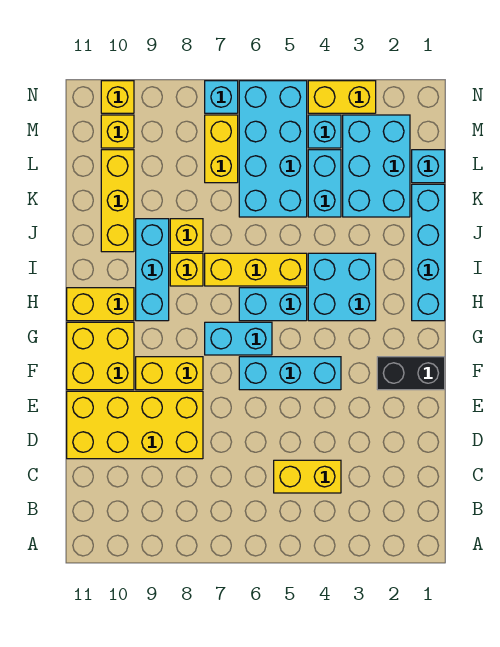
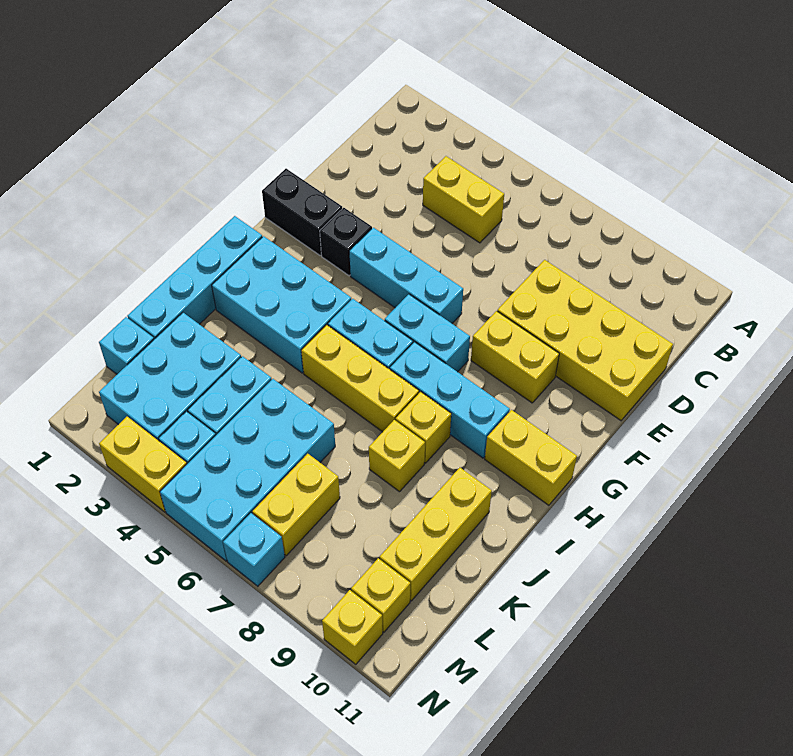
none -> black brick F3 level 1
yellow brick F10:G11 level 1 -> none
cyan brick H3:I4 level 1 -> cyan brick H2:I4 level 1
cyan brick H9:J9 level 1 -> cyan brick H7:H9 level 1

